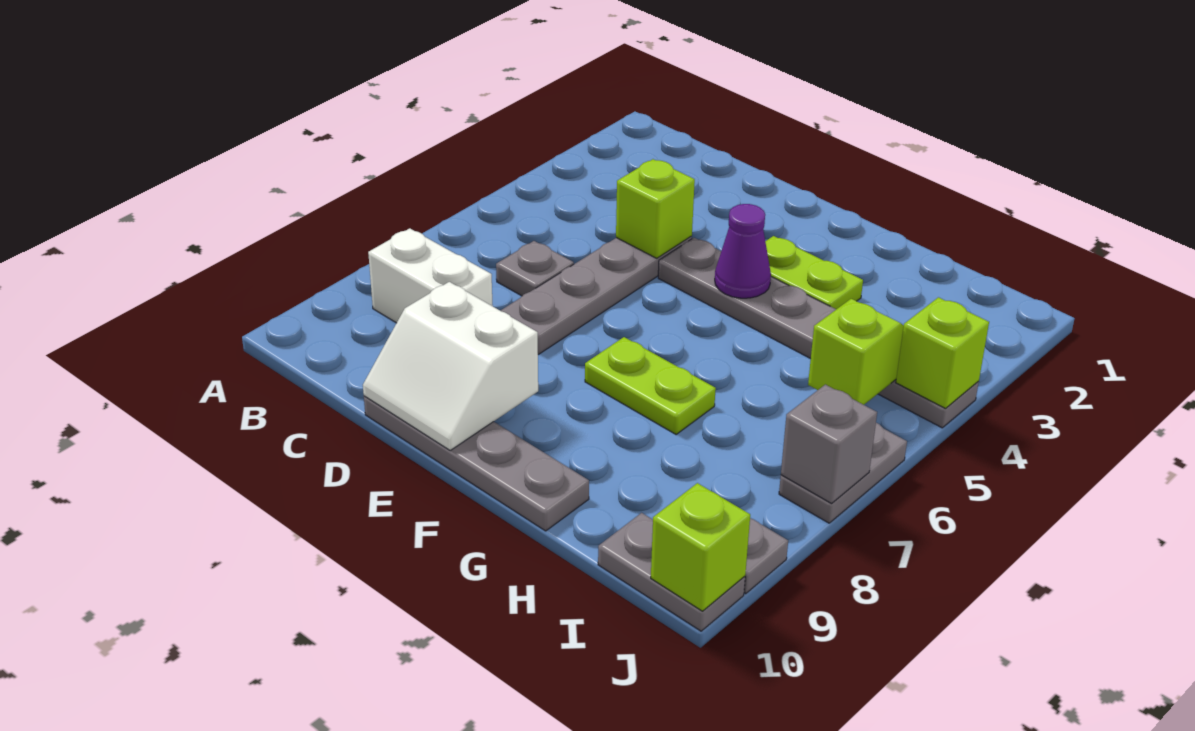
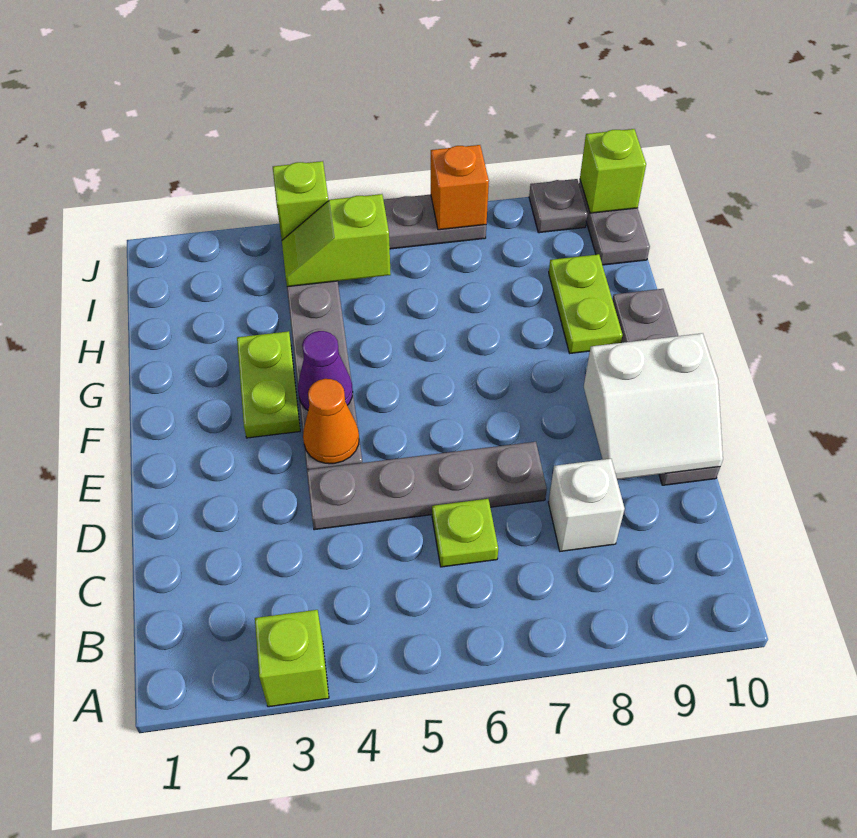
white brick B8:C8 level 1 -> white brick C8 level 1
grey plate C6 level 1 -> lime plate C6 level 1
lime brick D4 level 2 -> lime brick A3 level 1
white slope D9:E10 level 2 top 9 -> white slope D9:E10 level 2 top E
none -> orange cone E4 level 2
lime plate F7:G7 level 1 -> lime plate G9:H9 level 1
grey brick J7 level 2 -> orange brick J7 level 2

